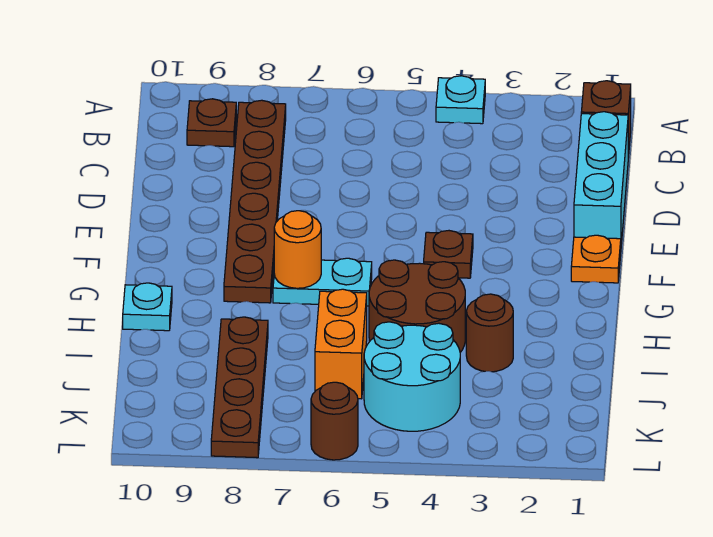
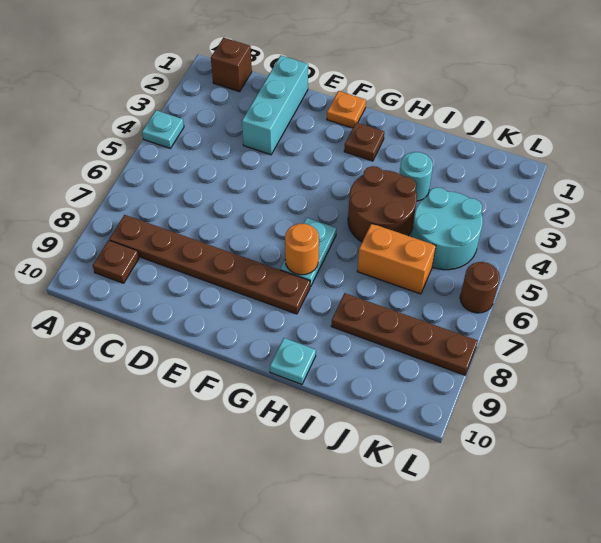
cyan brick C1:E1 level 1 -> cyan brick D1:D3 level 1
brown plate F4 level 1 -> brown plate G2 level 1
brown round brick I3 level 1 -> cyan round brick I3 level 1

